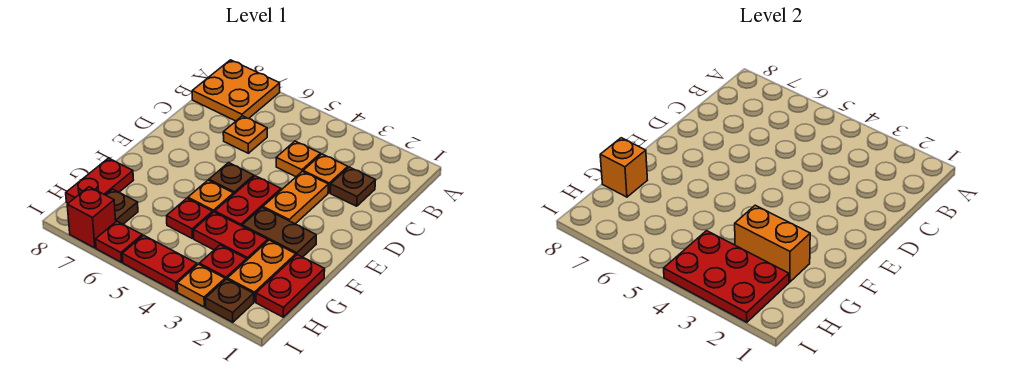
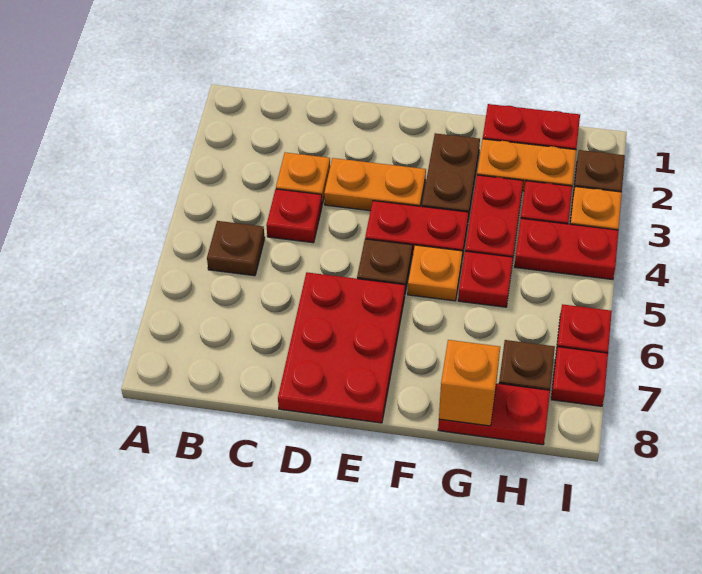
orange plate A7:B8 level 1 -> none
brown plate C2 level 1 -> brown plate B5 level 1
orange plate C4 level 1 -> red plate C4 level 1
orange plate C6 level 1 -> none
orange brick G2:G3 level 2 -> none
red plate H2:I4 level 2 -> red plate D6:E8 level 1
red plate I4:I5 level 1 -> red plate H4:I4 level 1
red brick I7 level 1 -> red plate I7 level 1

